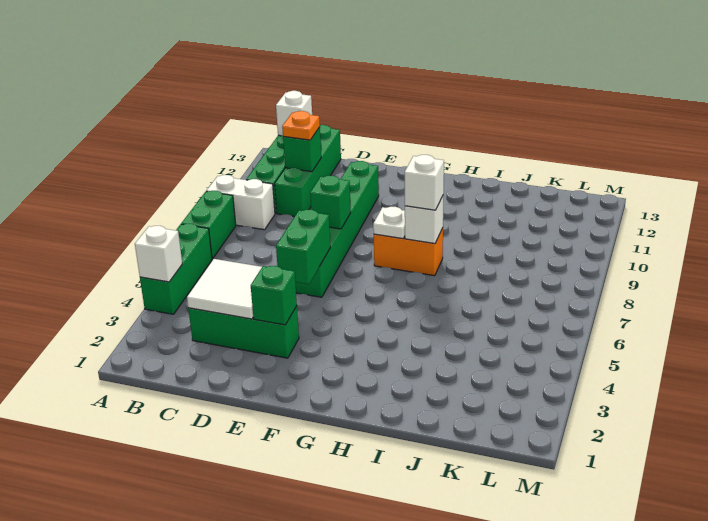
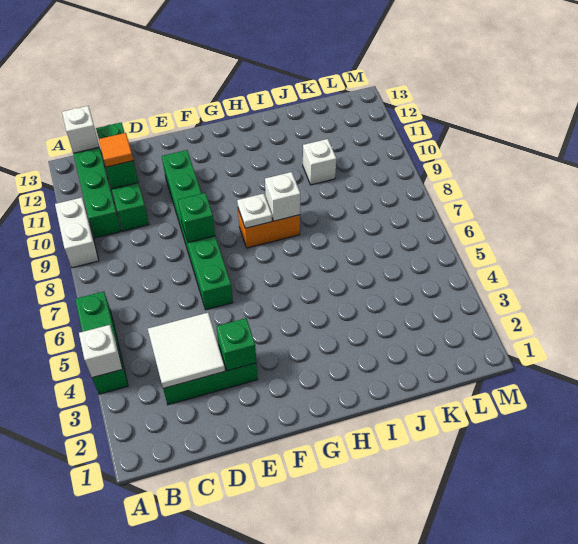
green brick A7:A8 level 1 -> none
white brick A9:B9 level 1 -> white brick A9:A10 level 1
orange plate C11 level 3 -> orange tile C11 level 3
green brick E5:E6 level 2 -> none
white brick H8 level 3 -> white brick J10 level 1

